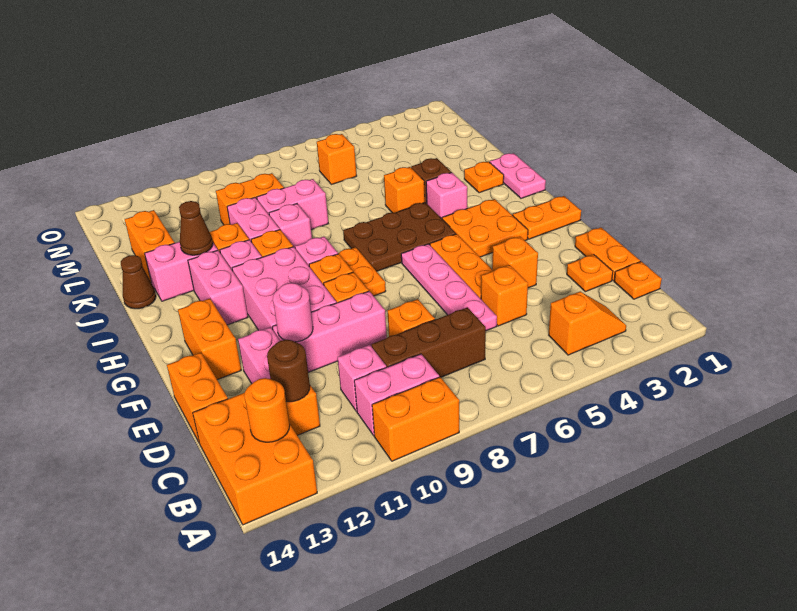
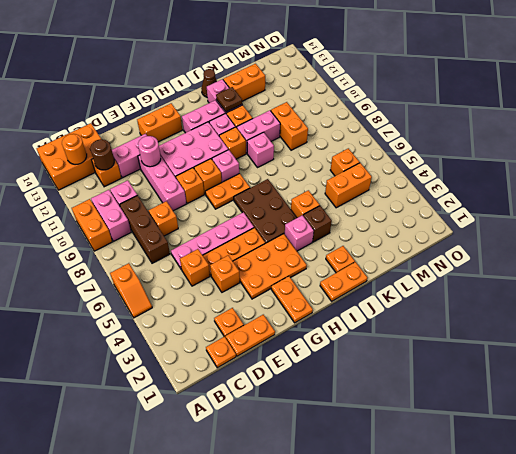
orange slope B3:B4 level 1 top 4 -> orange slope A5:A6 level 1 top 6
orange brick D14:E14 level 1 -> orange brick L5:M5 level 1
orange plate G3:H4 level 1 -> orange plate F3:H4 level 1
pink plate I1:J1 level 1 -> orange plate I1:J1 level 1
brown cone J12 level 2 -> brown plate J12 level 2
pink brick K8:K9 level 1 -> none

